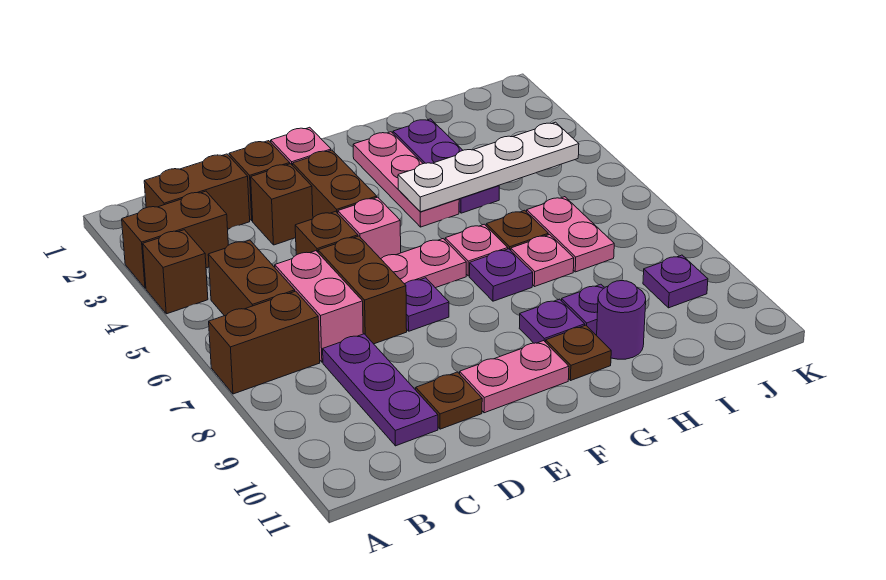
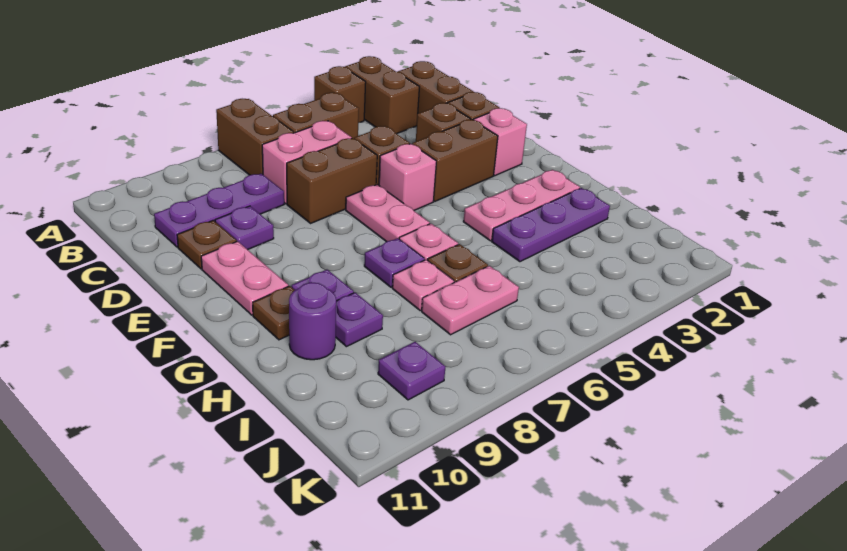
purple plate E7 level 1 -> purple plate D9 level 1
white plate G4:J4 level 2 -> none

